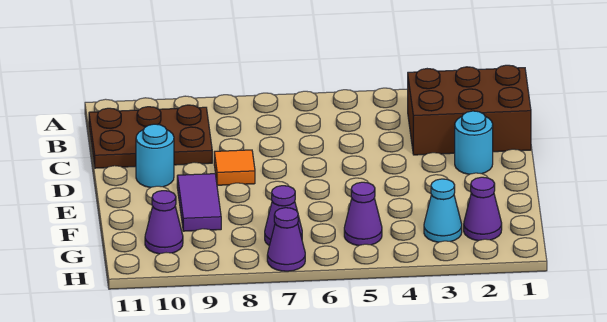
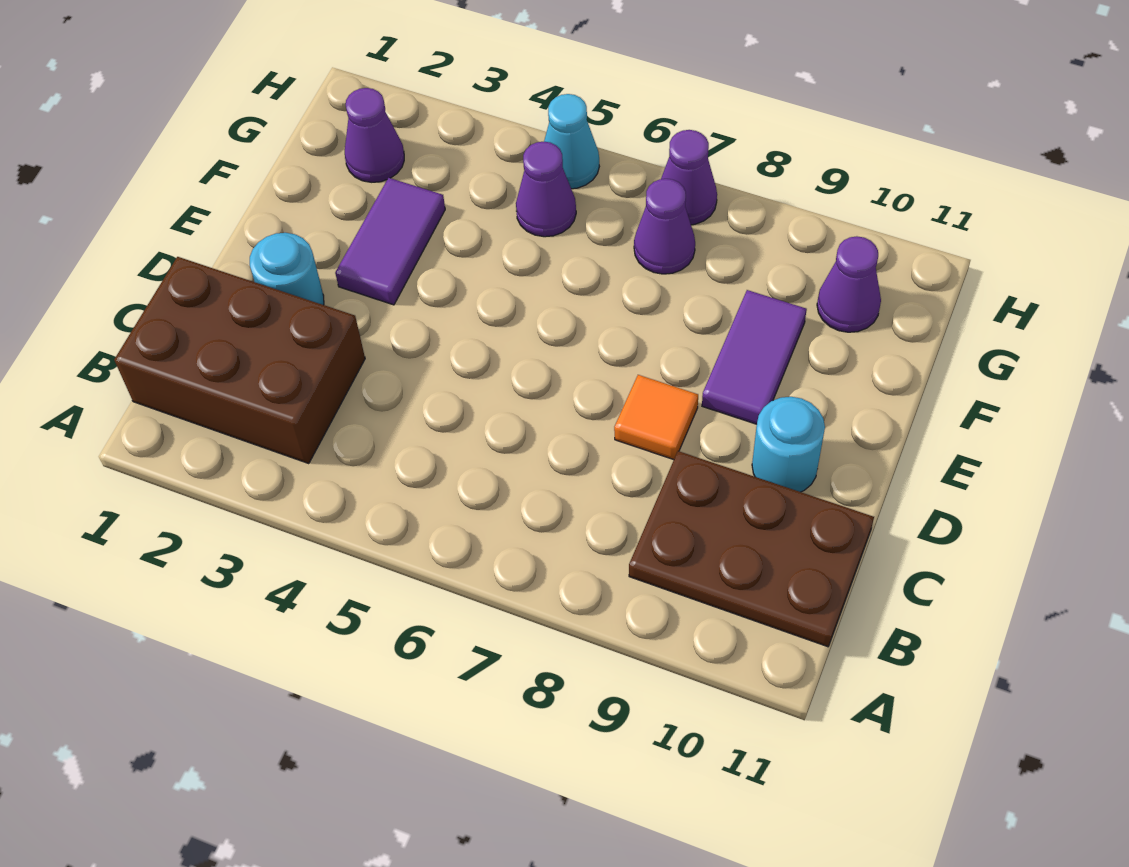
none -> purple tile E3:F3 level 1
cyan cone G3 level 1 -> cyan cone H5 level 1

